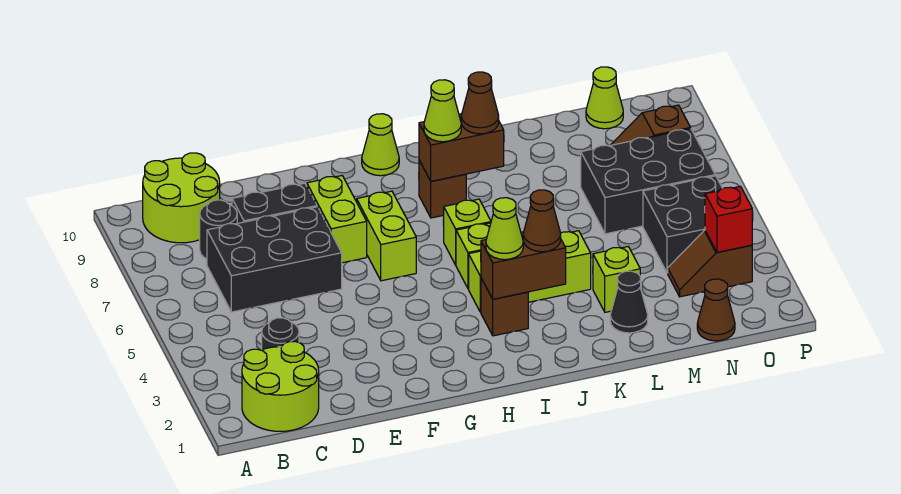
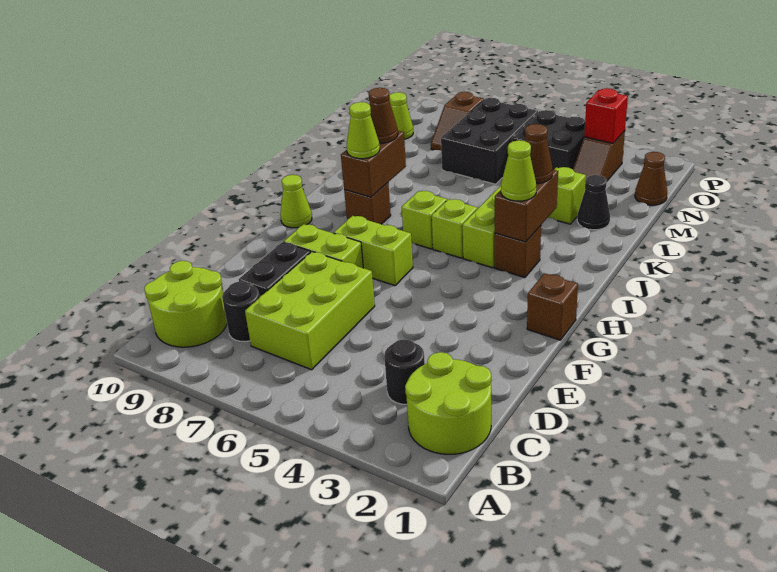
black brick C6:E7 level 1 -> lime brick C6:E7 level 1
none -> brown brick G1 level 1

